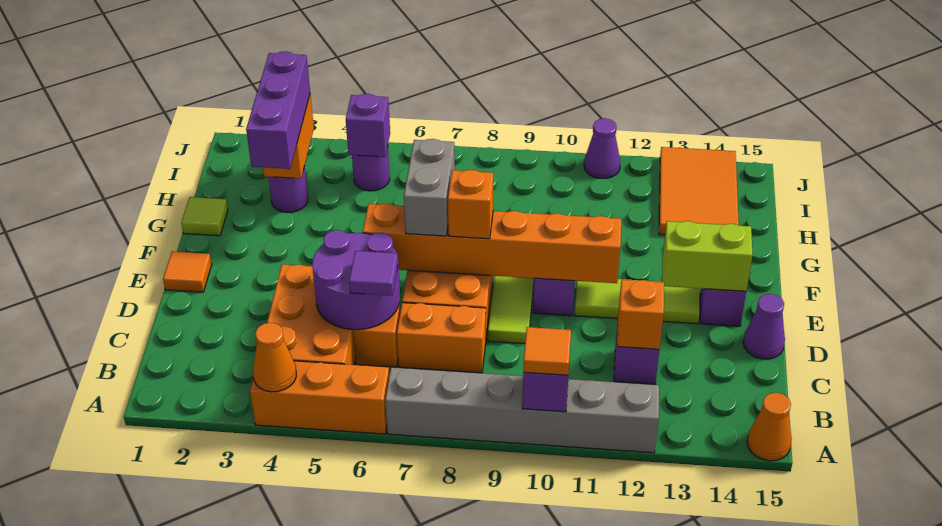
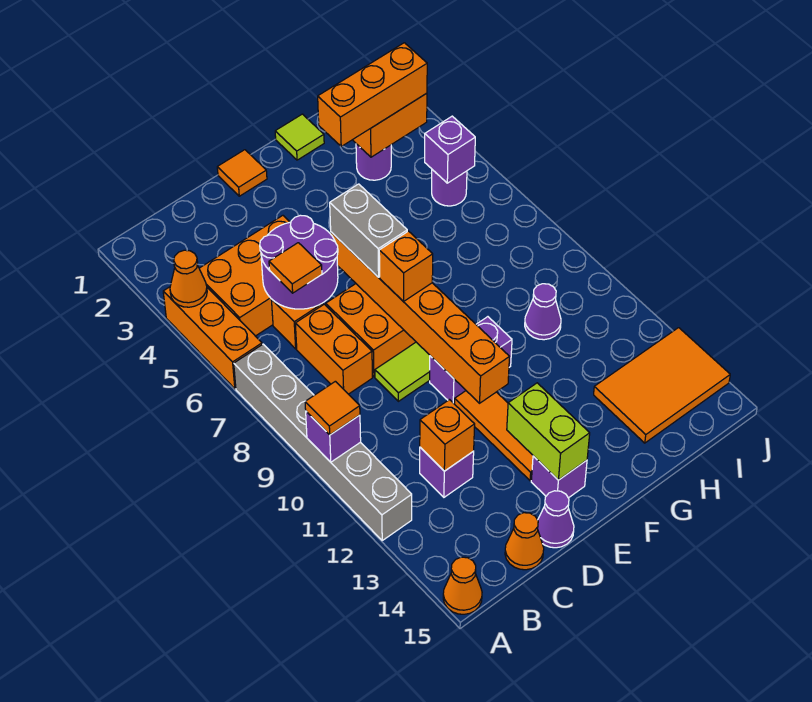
purple tile C6 level 3 -> orange tile C6 level 3
none -> orange cone C15 level 1
grey brick E7:F7 level 3 -> grey brick E6:E7 level 3
lime tile E11:E13 level 1 -> orange tile E11:E13 level 1
purple brick G3:I3 level 3 -> orange brick G3:I3 level 3
purple cone J11 level 1 -> purple cone H10 level 1

